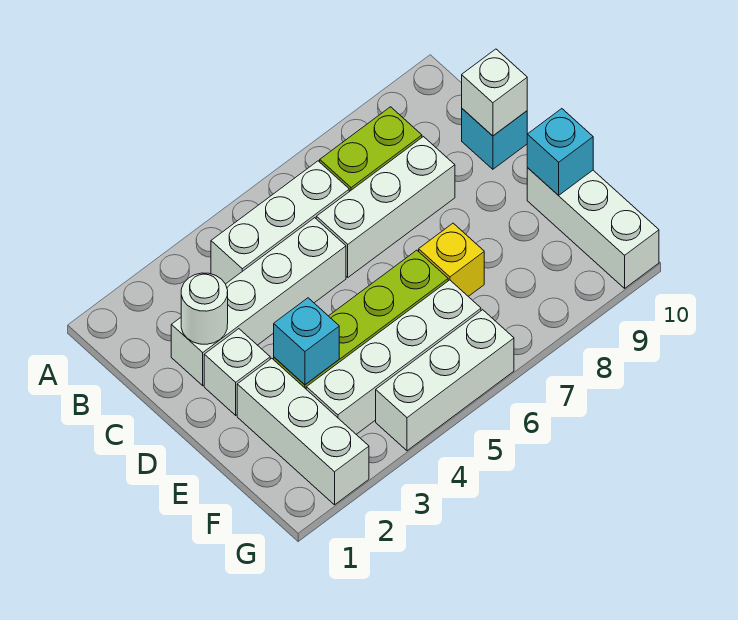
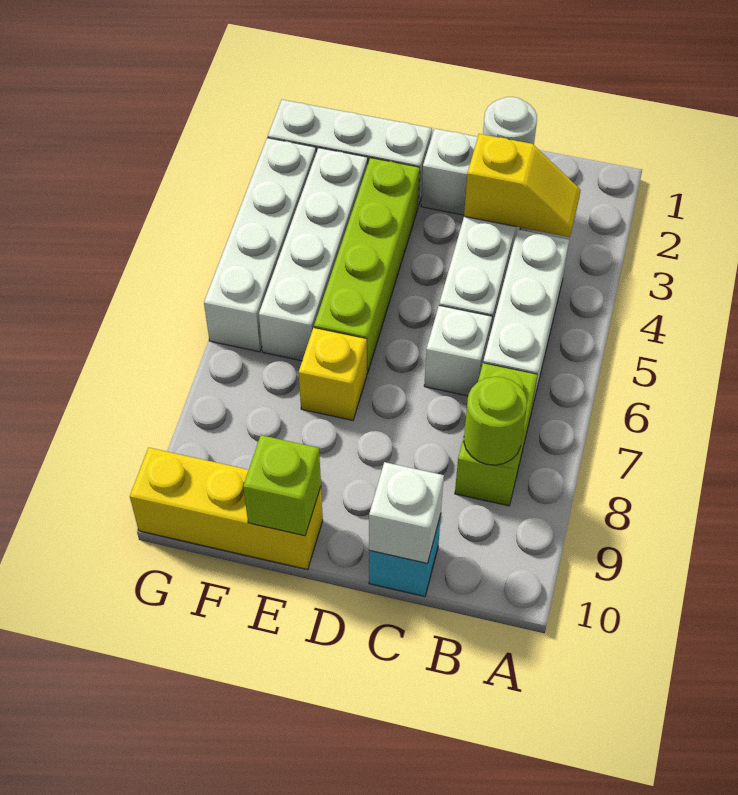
none -> yellow slope B3:C3 level 2 top C
none -> lime round brick B8 level 2
white brick C6:C8 level 1 -> white brick C6 level 1
cyan brick E3 level 2 -> none
white brick E10:G10 level 1 -> yellow brick E10:G10 level 1
cyan brick E10 level 2 -> lime brick E10 level 2
white brick G4:G6 level 1 -> white brick G3:G6 level 1

